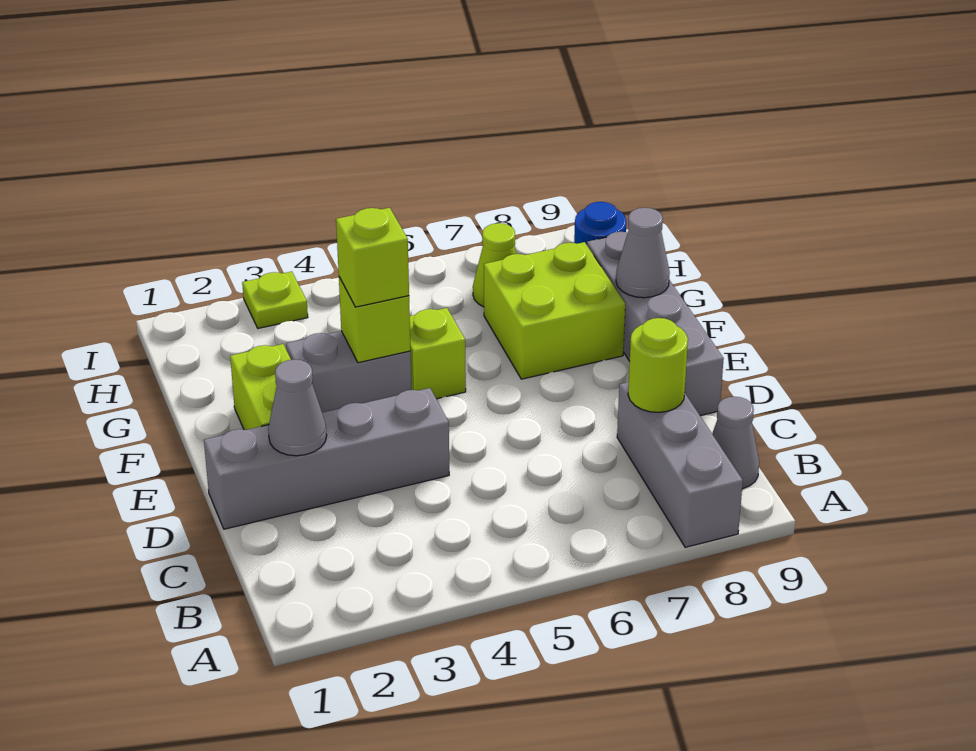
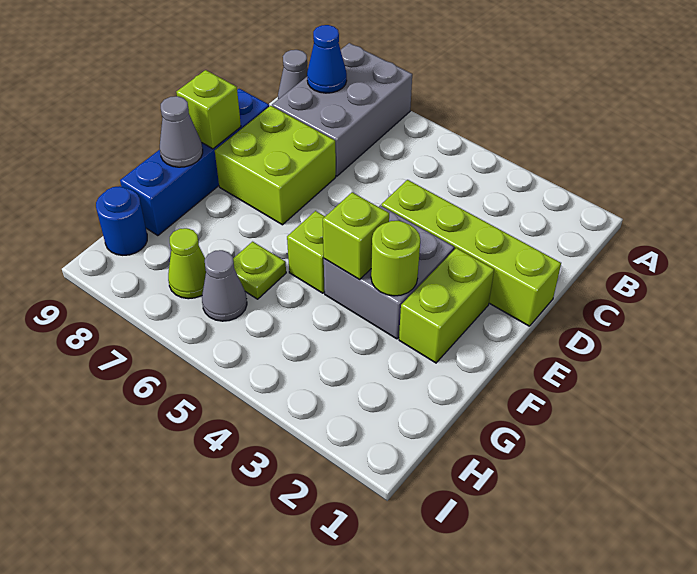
grey brick A8:C8 level 1 -> grey brick A7:C8 level 1
none -> blue cone B8 level 2
lime round brick C8 level 2 -> lime round brick F3 level 2
grey brick D1:D4 level 1 -> lime brick D1:D4 level 1
grey cone D2 level 2 -> grey cone H6 level 1
grey brick D9:G9 level 1 -> blue brick D9:G9 level 1
grey brick F3:F4 level 1 -> grey brick E3:F4 level 1
lime brick F4 level 3 -> lime brick E9 level 2
lime brick F7:G8 level 1 -> lime brick D7:E8 level 1
lime plate I3 level 1 -> lime plate G6 level 1

